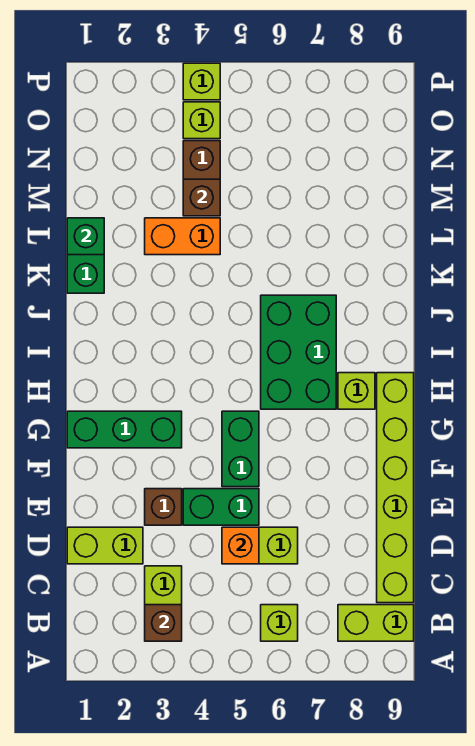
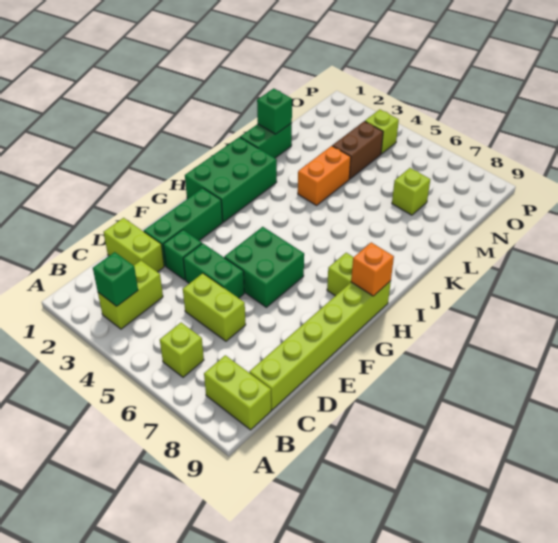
brown brick B3 level 2 -> green brick B3 level 2
orange brick D5 level 2 -> orange brick H9 level 2
brown brick E3 level 1 -> green brick E3 level 1
green brick F5:G5 level 1 -> green brick F5:G6 level 1
green brick G1:G3 level 1 -> green brick E2:G2 level 1
green brick H6:J7 level 1 -> green brick H1:J2 level 1
orange brick L3:L4 level 1 -> orange brick K4:L4 level 1
brown brick M4 level 2 -> none
lime brick P4 level 1 -> lime brick M7 level 1

